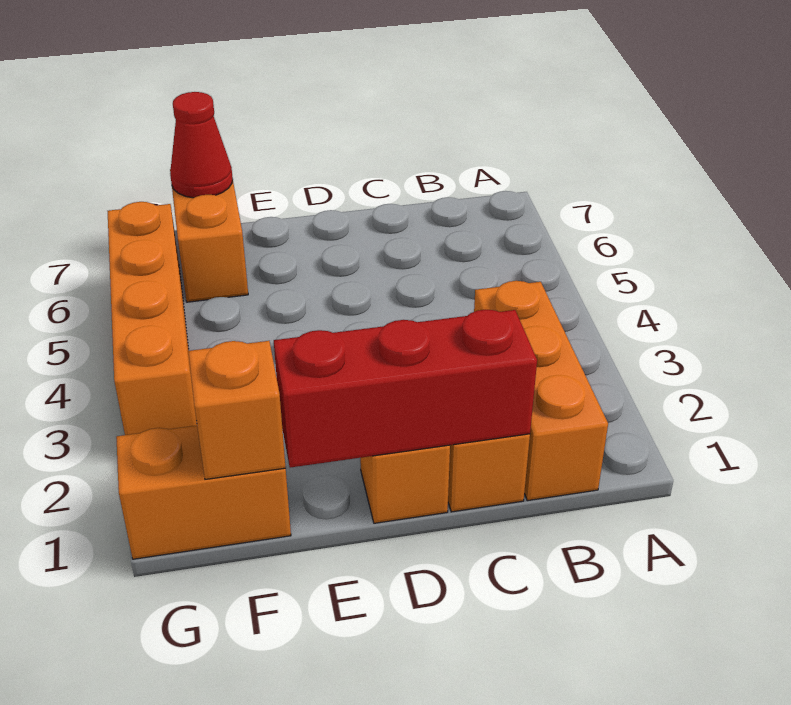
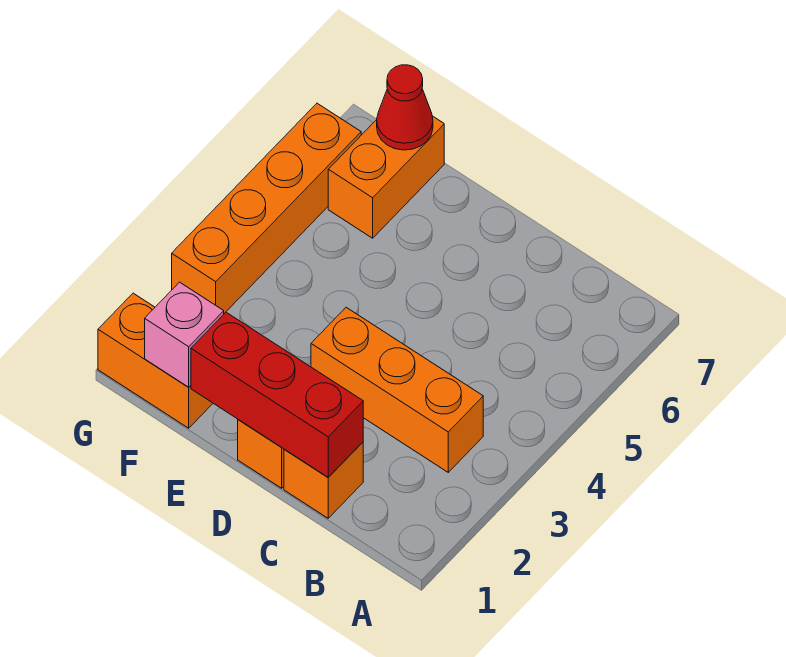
orange brick B1:B3 level 1 -> orange brick B3:D3 level 1
orange brick F1 level 2 -> pink brick F1 level 2

